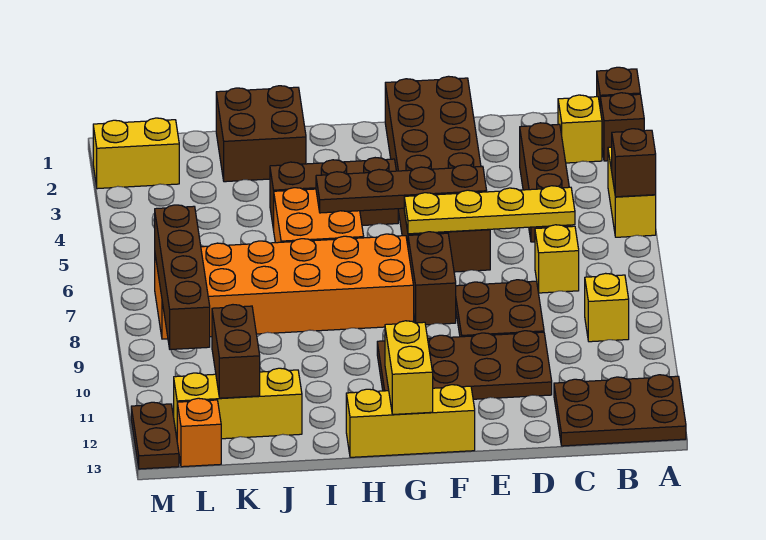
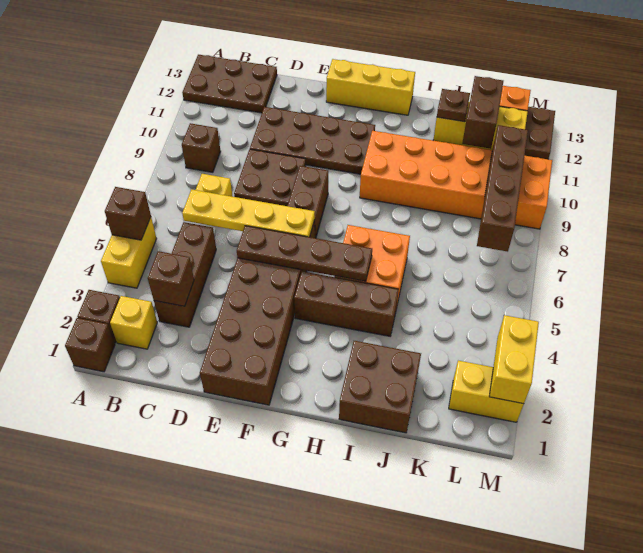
yellow brick B9 level 1 -> brown brick B9 level 1
none -> brown brick C3 level 2
orange brick G7:L8 level 1 -> orange brick H9:M10 level 1
yellow brick G12:G13 level 2 -> yellow brick M2:M3 level 2
none -> brown plate J12 level 2

